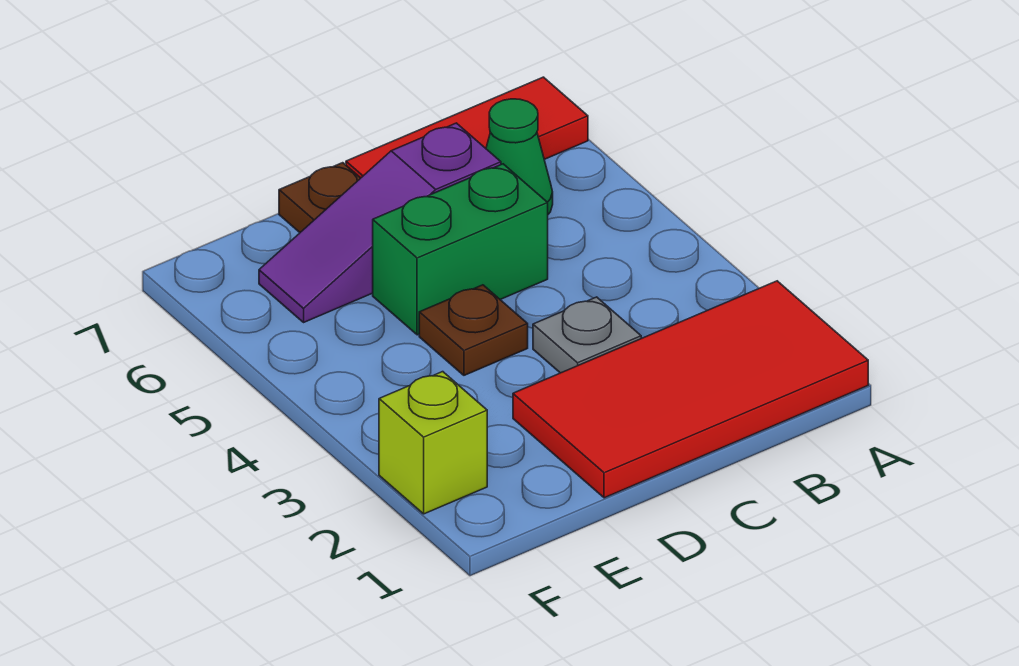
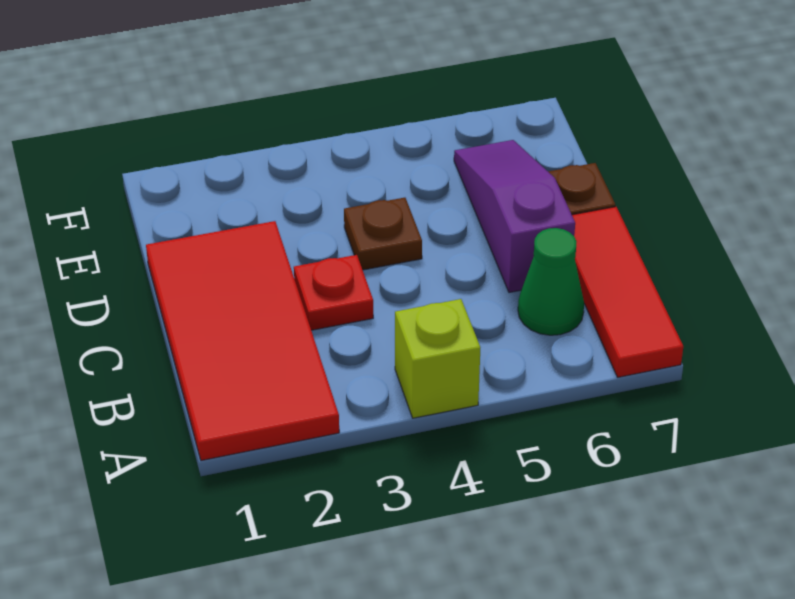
grey plate C3 level 1 -> red plate C3 level 1
green brick C5:D5 level 1 -> none
lime brick F2 level 1 -> lime brick A4 level 1

